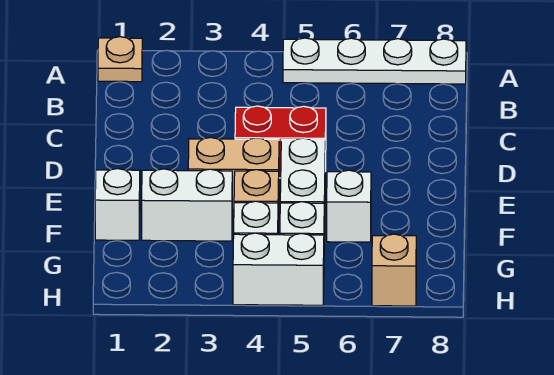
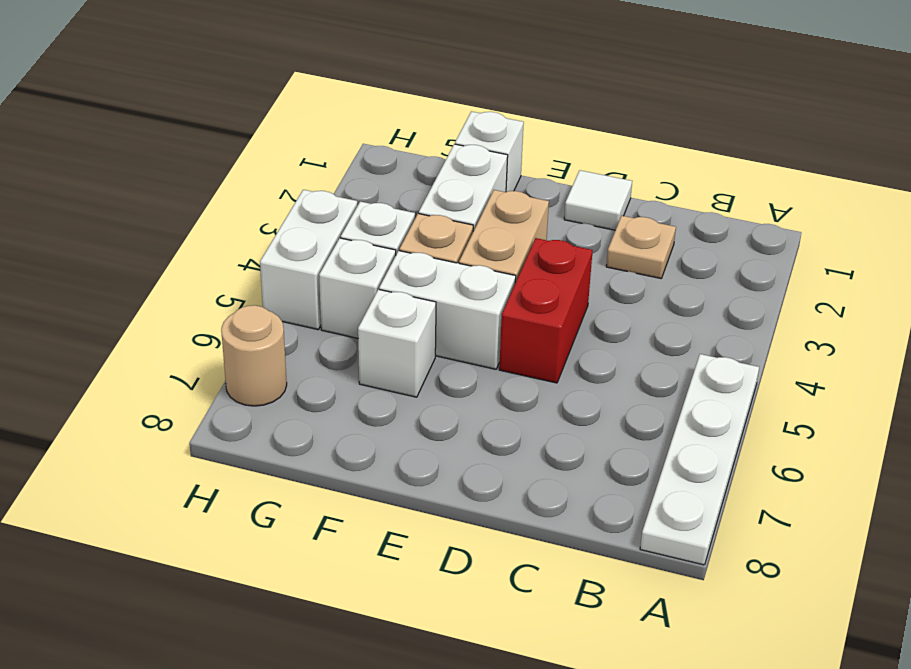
tan plate A1 level 1 -> tan plate C2 level 1
none -> white tile D1 level 1
tan brick H7 level 1 -> tan round brick H7 level 1

